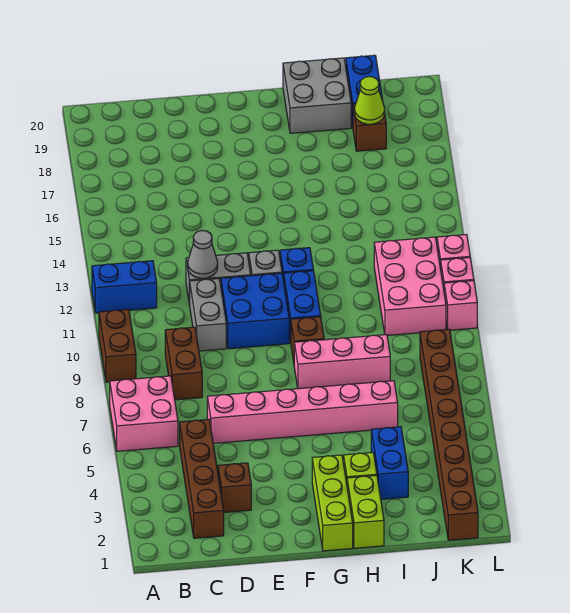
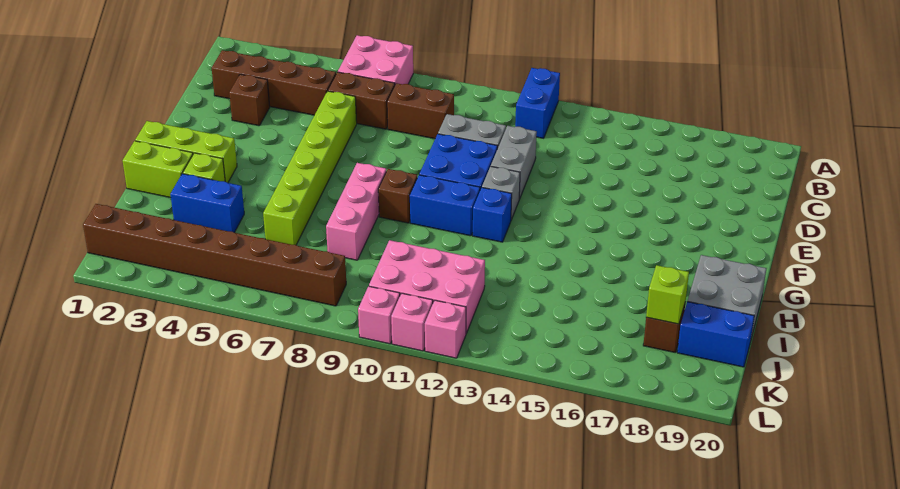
brown brick A9:A10 level 1 -> brown brick C6:C7 level 1
pink brick D6:I6 level 1 -> lime brick D6:I6 level 1
grey cone D12 level 2 -> none
lime cone J18 level 2 -> lime brick J18 level 2

